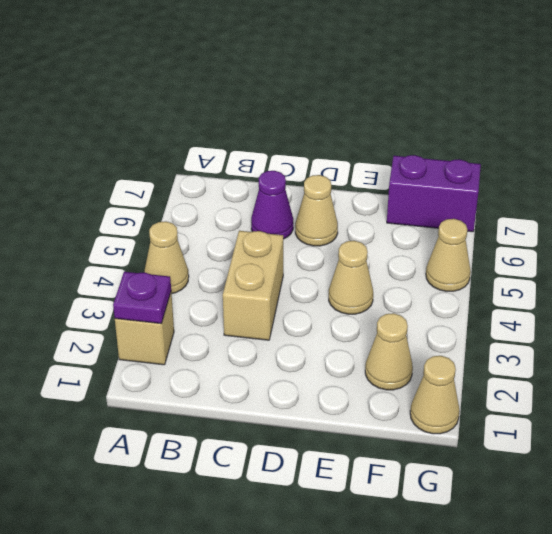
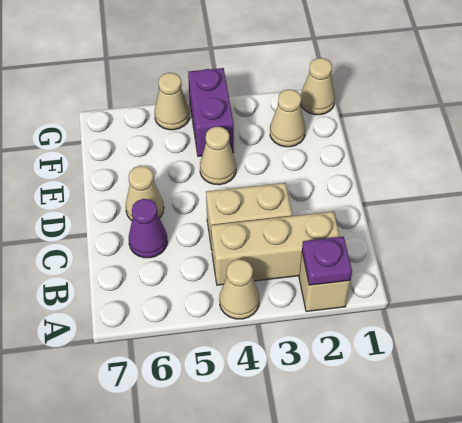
none -> tan brick B2:B4 level 1
purple brick F7:G7 level 1 -> purple brick F4:G4 level 1

